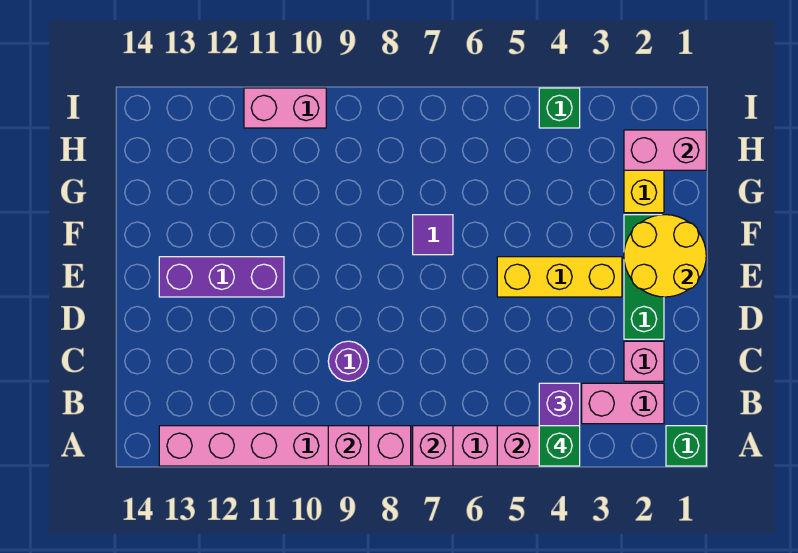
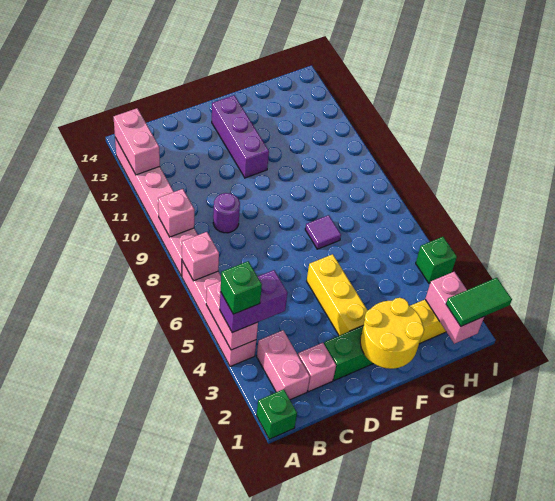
none -> green tile H1:I1 level 3
pink brick I10:I11 level 1 -> pink brick A12:A13 level 2

